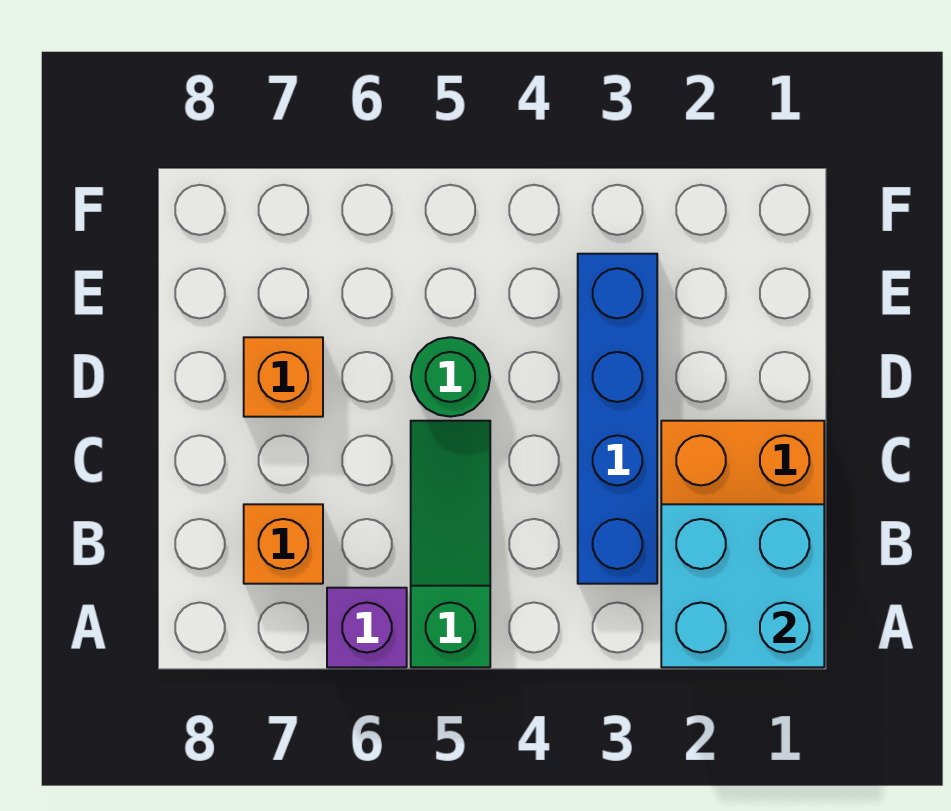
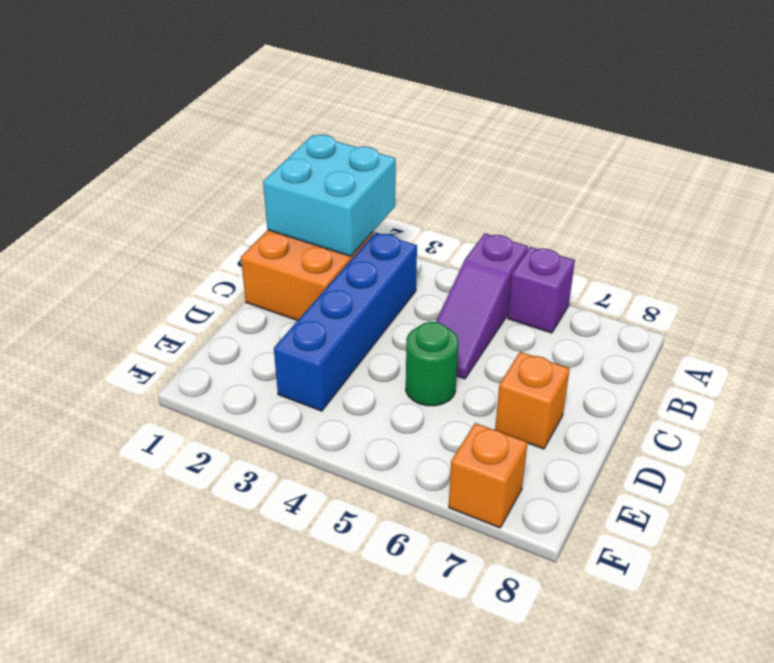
green slope A5:C5 level 1 top A -> purple slope A5:C5 level 1 top A
orange brick B7 level 1 -> orange brick F7 level 1

